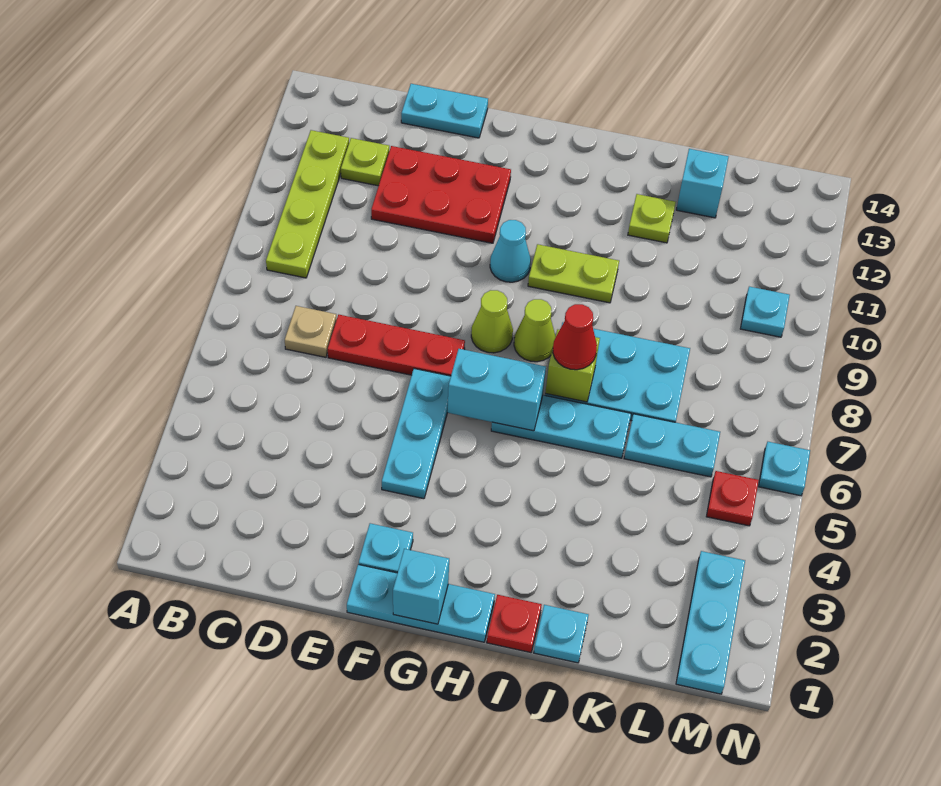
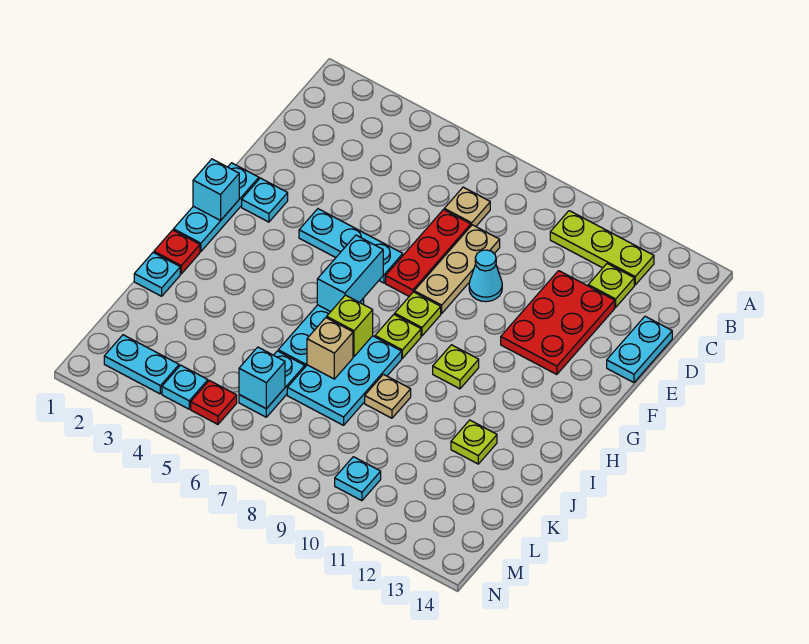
lime plate B9:B12 level 1 -> lime plate B10:B12 level 1
none -> tan plate D8:F8 level 1
lime cone G8 level 1 -> lime plate G8 level 1
cyan cone G10 level 1 -> cyan cone E9 level 1
lime cone H8 level 1 -> lime plate H8 level 1
lime plate H10:I10 level 1 -> lime plate H10 level 1
red cone I7 level 3 -> none
none -> tan brick J7 level 2
none -> tan plate J9 level 1
cyan brick K13 level 1 -> cyan brick L6 level 2
cyan plate M1:M3 level 1 -> cyan plate M2:M3 level 1
cyan plate N6 level 1 -> cyan plate M4 level 1

